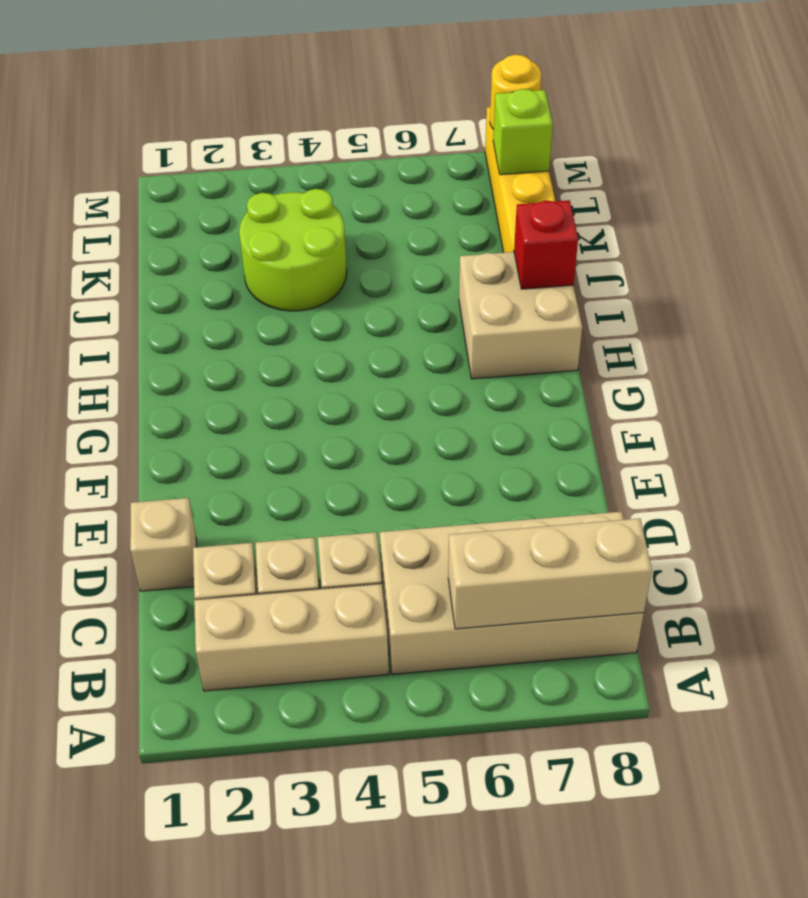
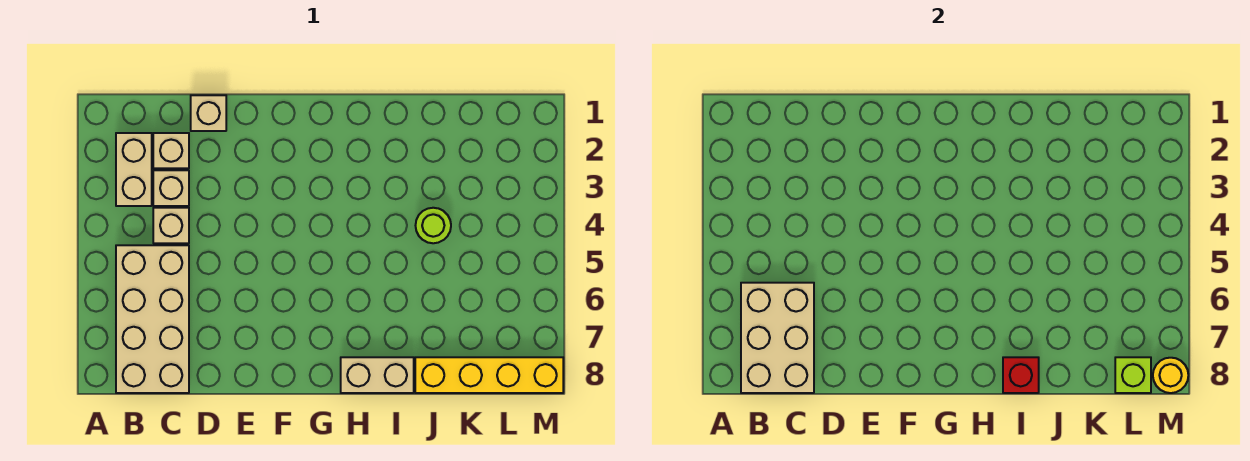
tan brick B2:B4 level 1 -> tan brick B2:B3 level 1
tan brick B6:B8 level 2 -> tan brick B6:C8 level 2
tan brick H7:I8 level 1 -> tan brick H8:I8 level 1
lime round brick J3:K4 level 1 -> lime round brick J4 level 1

